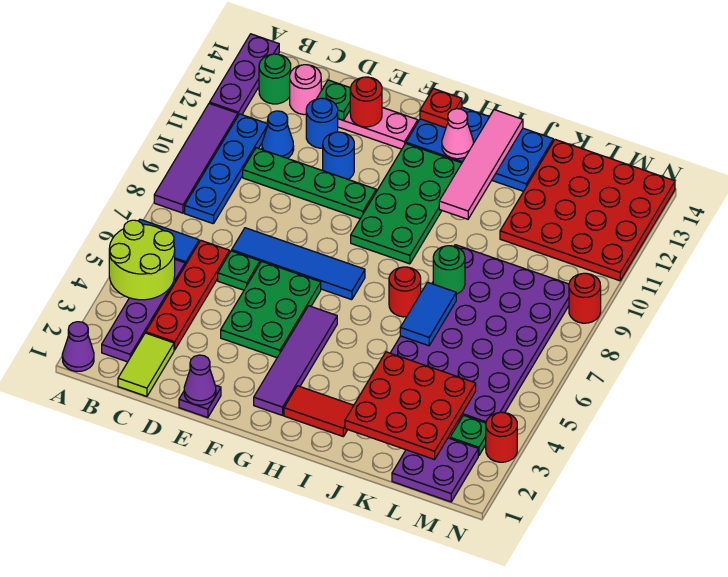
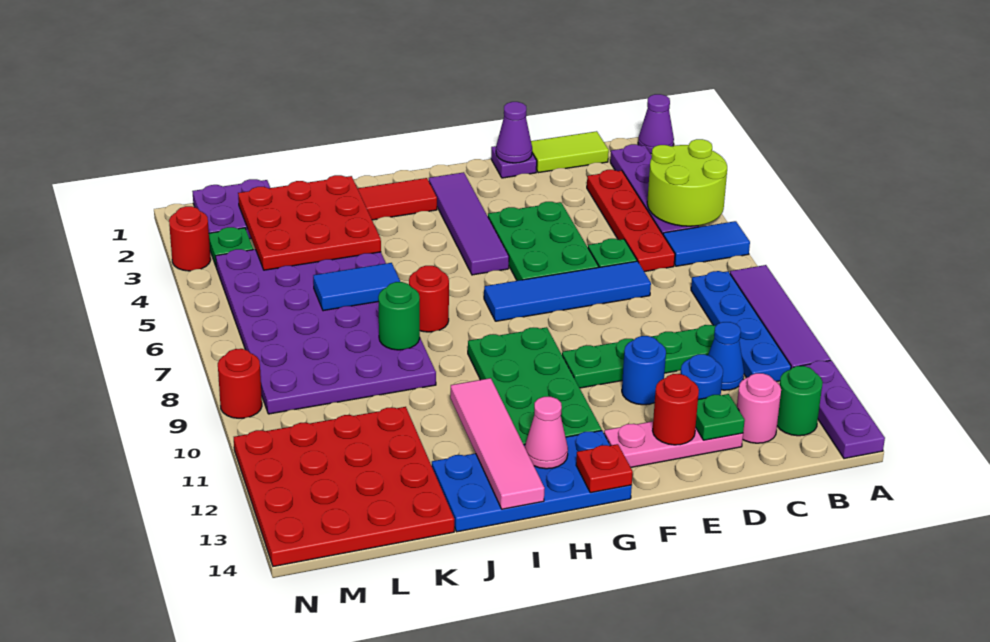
lime tile C1:C2 level 1 -> lime tile C1:D1 level 1
blue tile J6:J7 level 2 -> blue tile J6:K6 level 2

